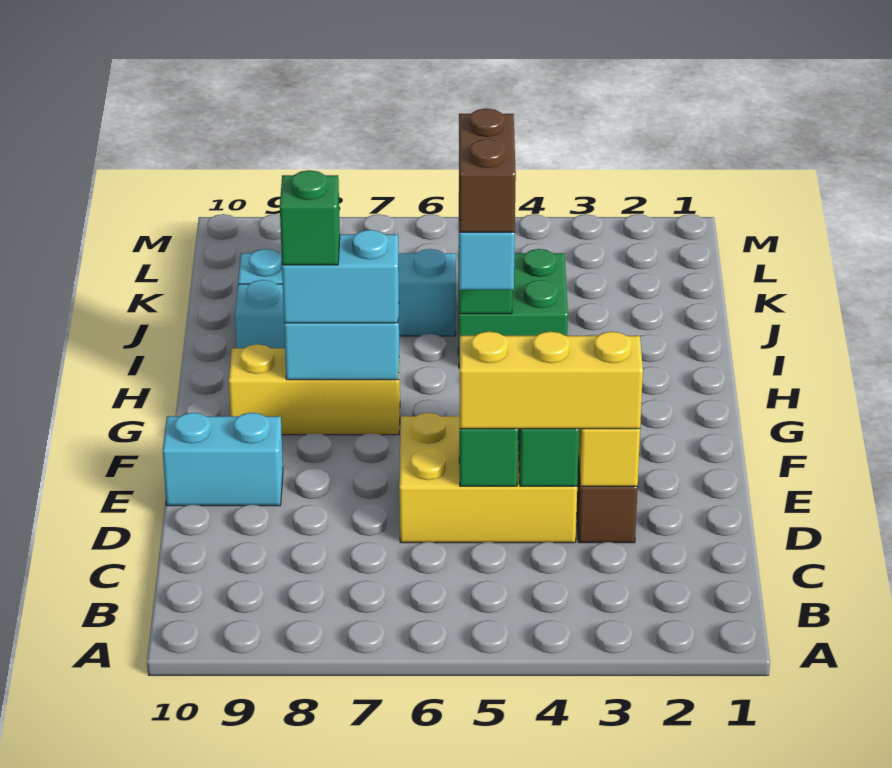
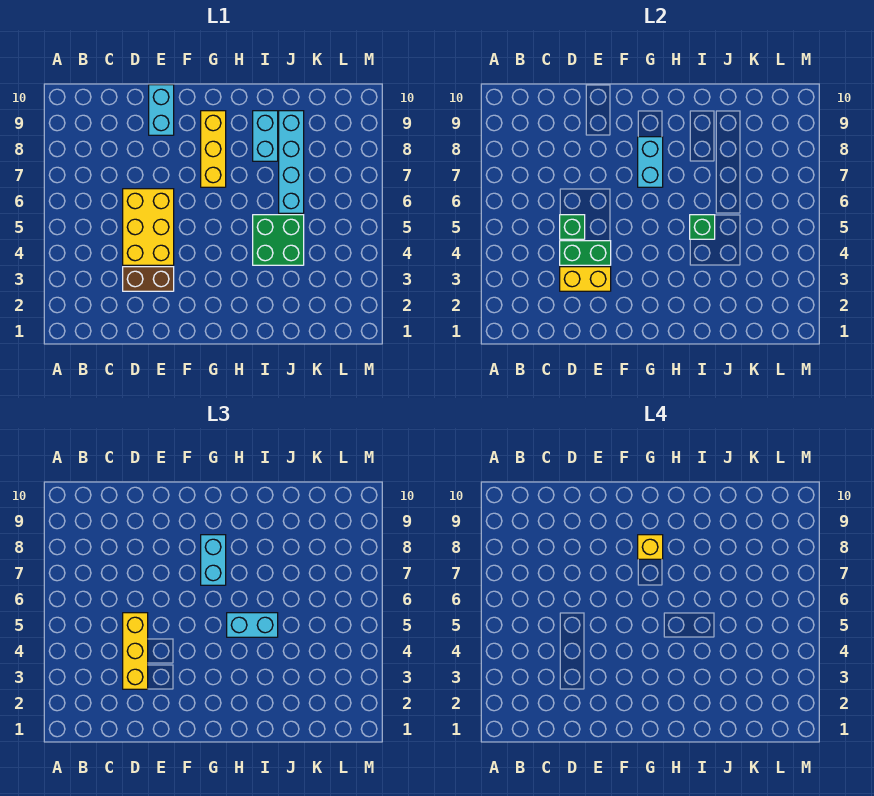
green brick G8 level 4 -> yellow brick G8 level 4
brown brick H5:I5 level 4 -> none

